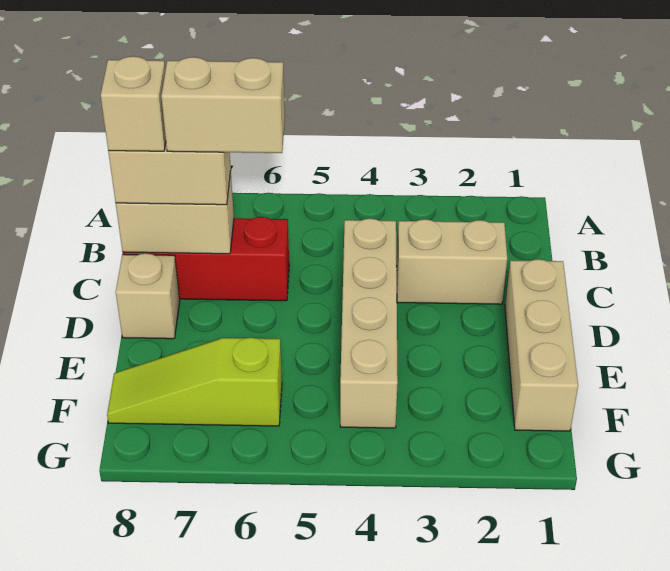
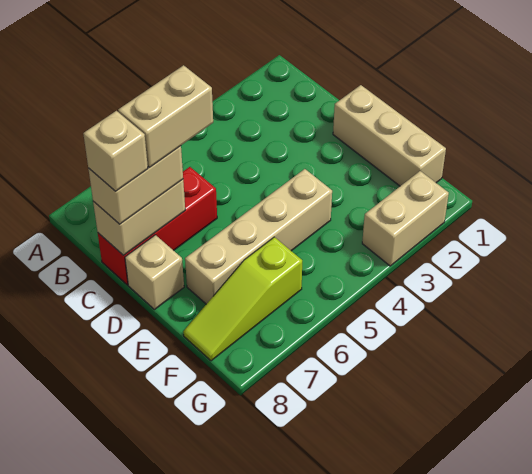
tan brick C2:C3 level 1 -> tan brick G2:G3 level 1
tan brick C4:F4 level 1 -> tan brick E4:E7 level 1

